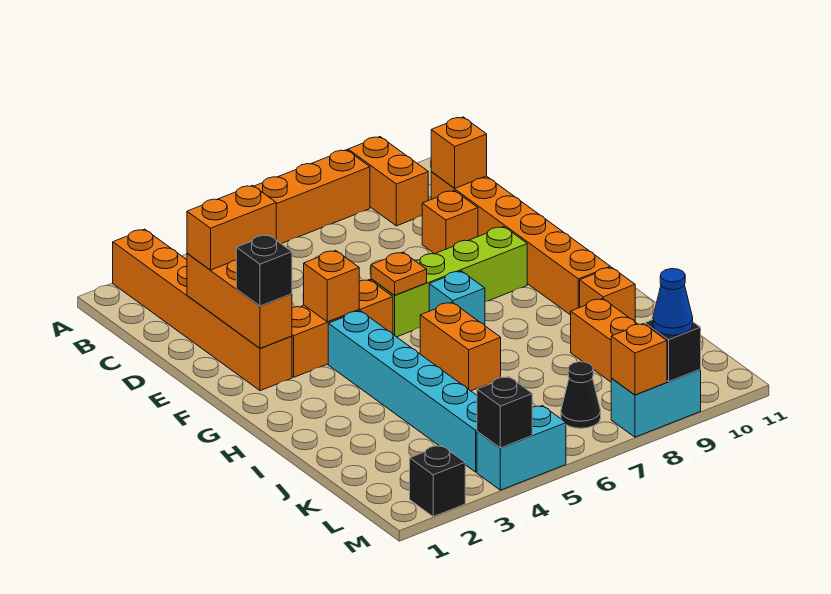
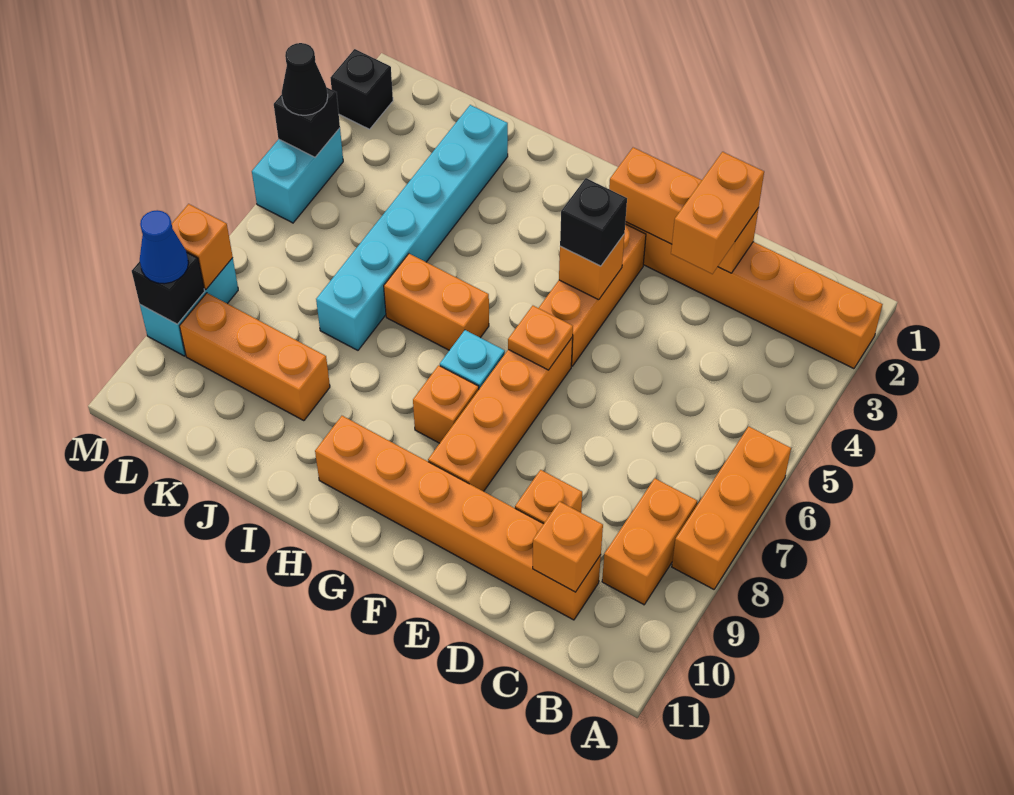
orange brick A9:B9 level 1 -> orange brick B8:B9 level 1
black brick F2 level 3 -> black brick F4 level 3
lime brick F6:F9 level 1 -> orange brick F6:F9 level 1
cyan brick G4:L4 level 1 -> cyan brick J2:J7 level 1
orange brick I10 level 1 -> orange brick G8 level 1
black cone L7 level 1 -> black cone M4 level 3

